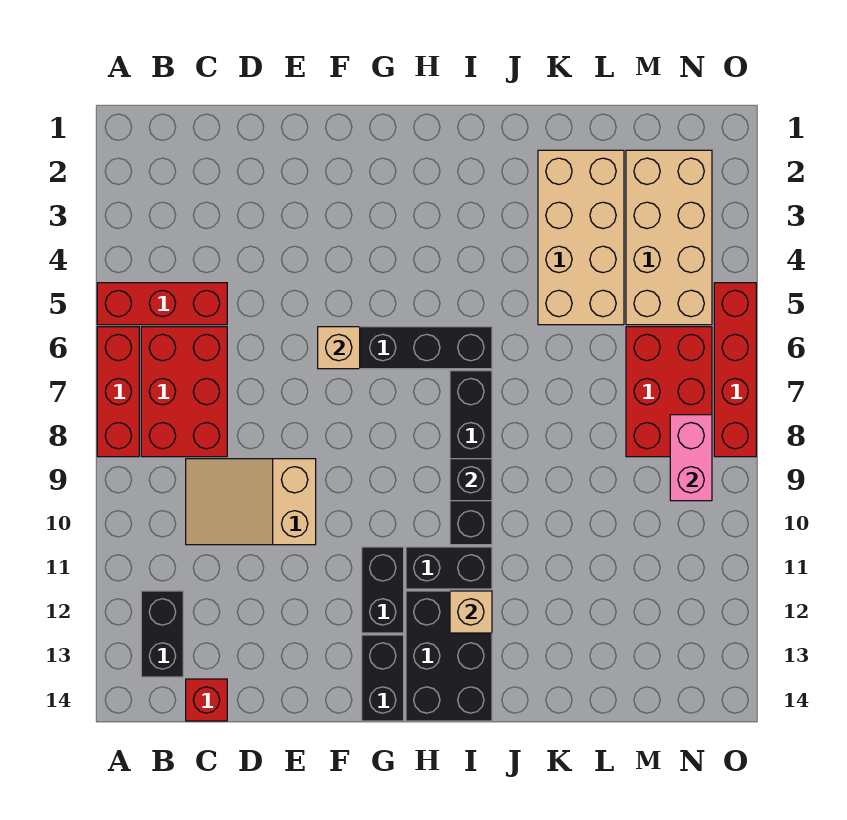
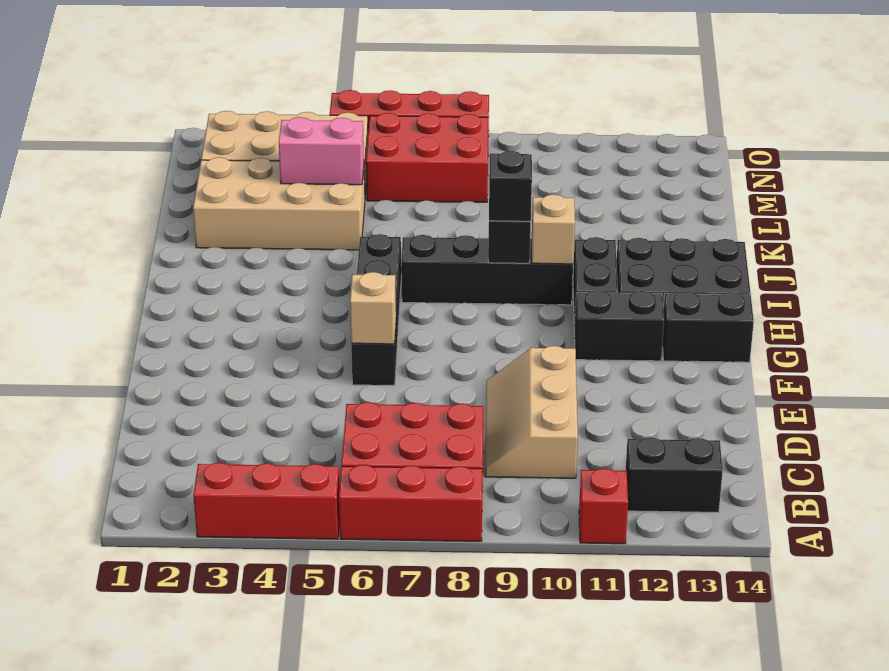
red brick A5:C5 level 1 -> red brick A3:A5 level 1
tan slope C9:E10 level 1 top E -> tan slope C9:E10 level 1 top 10
red brick C14 level 1 -> red brick A11 level 1
none -> black brick I9 level 3
tan brick I12 level 2 -> tan brick I10 level 2
pink brick N8:N9 level 2 -> pink brick L4:L5 level 2

